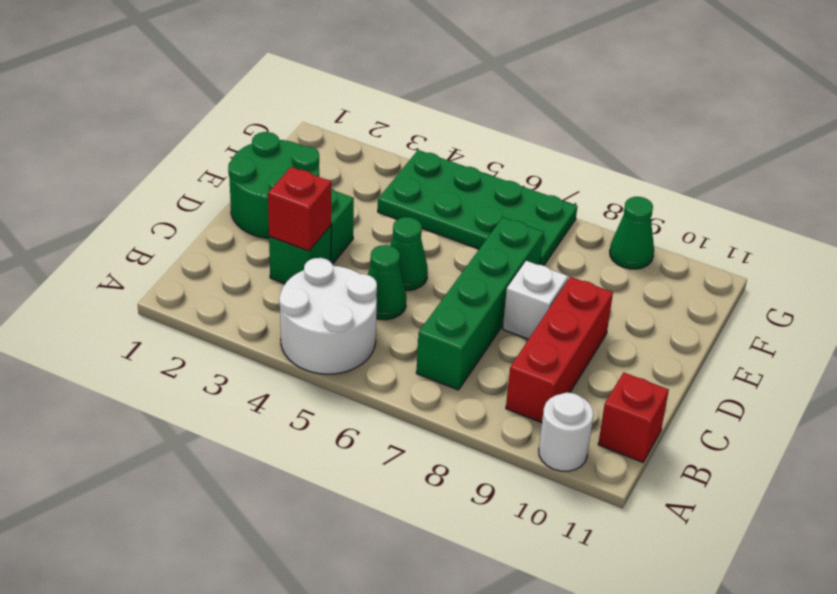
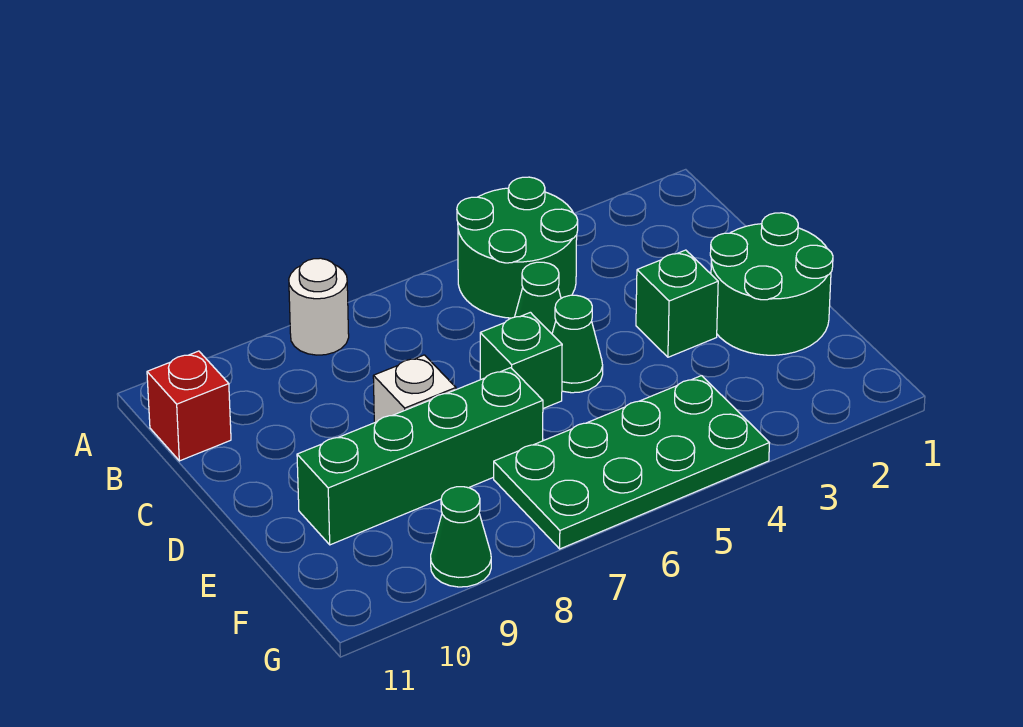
white round brick A4:B5 level 1 -> green round brick A4:B5 level 1
white round brick A10 level 1 -> white round brick A8 level 1
green brick B7:E7 level 1 -> green brick E7:E10 level 1
red brick B9:D9 level 1 -> none
green brick C3 level 1 -> green brick D6 level 1
red brick C3 level 2 -> none

